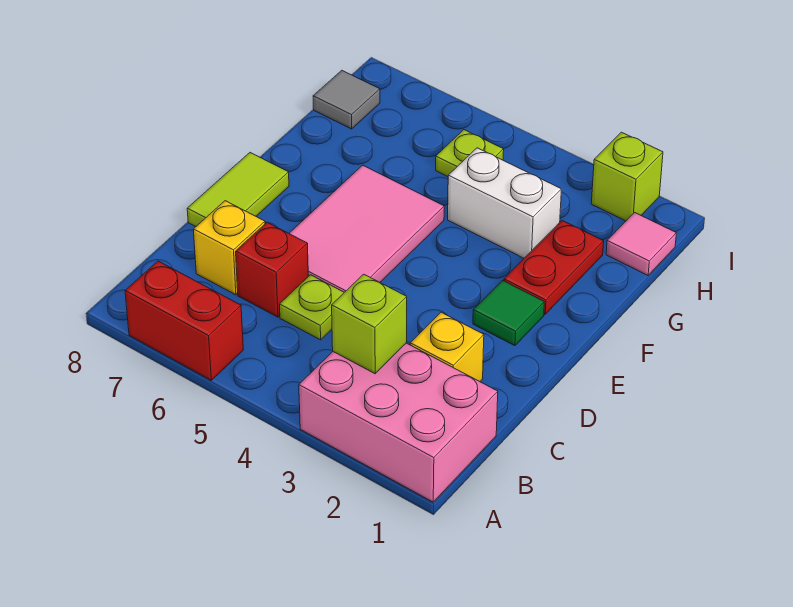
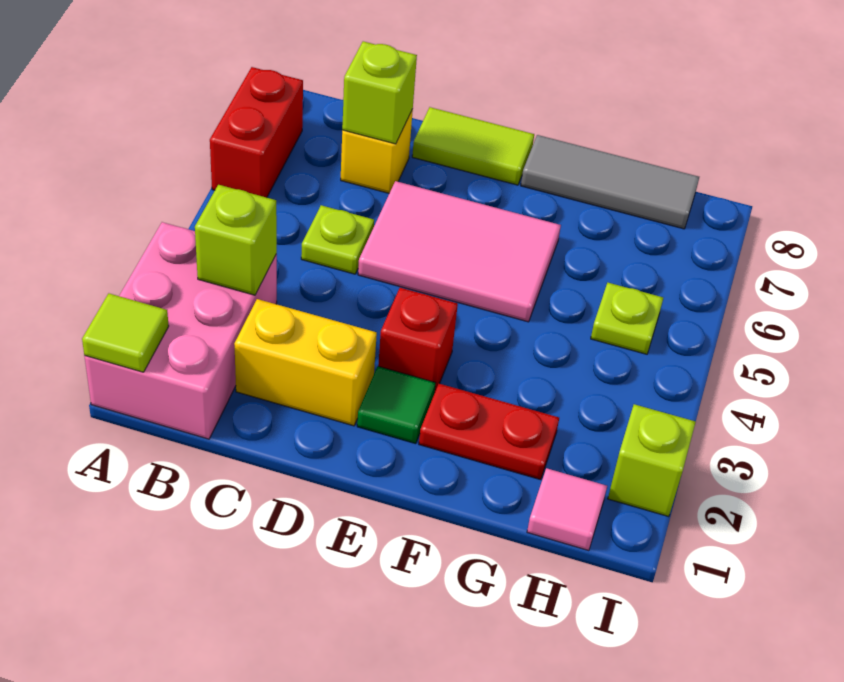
none -> lime tile A1 level 2
yellow brick C2 level 1 -> yellow brick C2:D2 level 1
red brick C6 level 1 -> red brick E3 level 1
none -> lime brick C7 level 2
white brick G3:G4 level 1 -> none
grey tile H8 level 1 -> grey tile F8:H8 level 1

